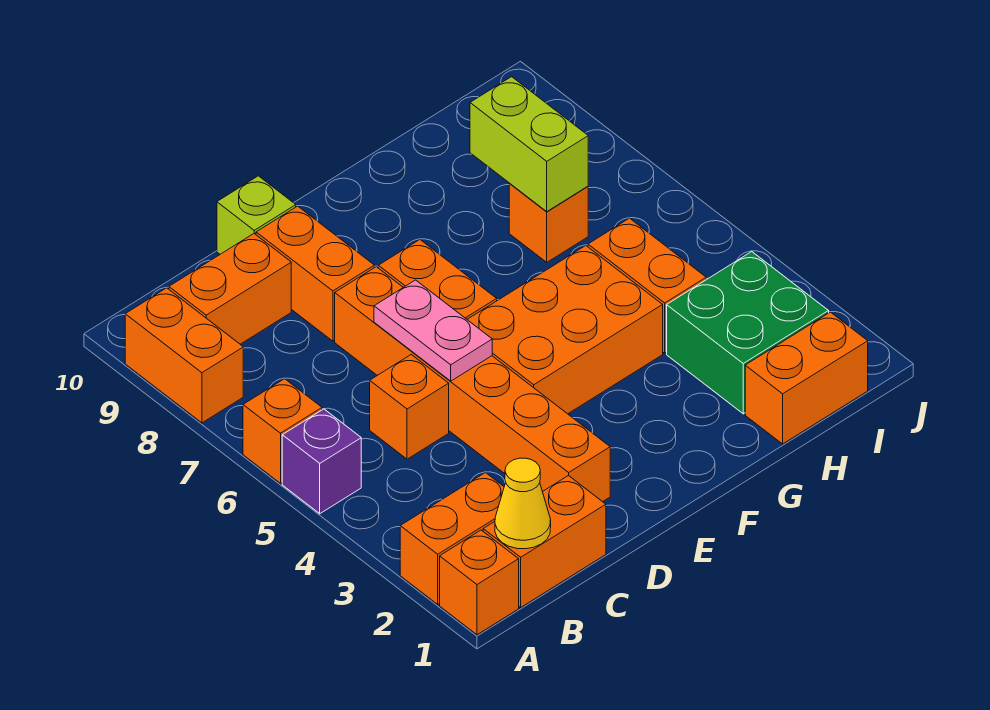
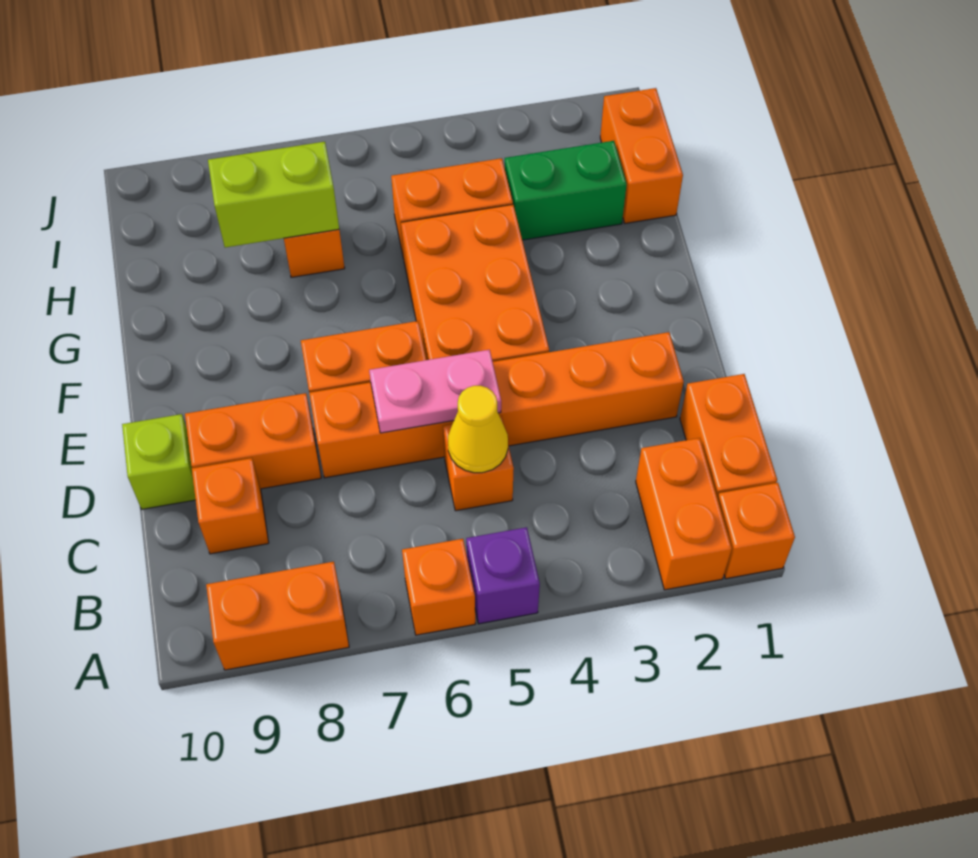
yellow cone B1 level 2 -> yellow cone C5 level 2
orange brick B9:C9 level 1 -> orange brick C9 level 1
green brick H2:I3 level 1 -> green brick H2:H3 level 1

